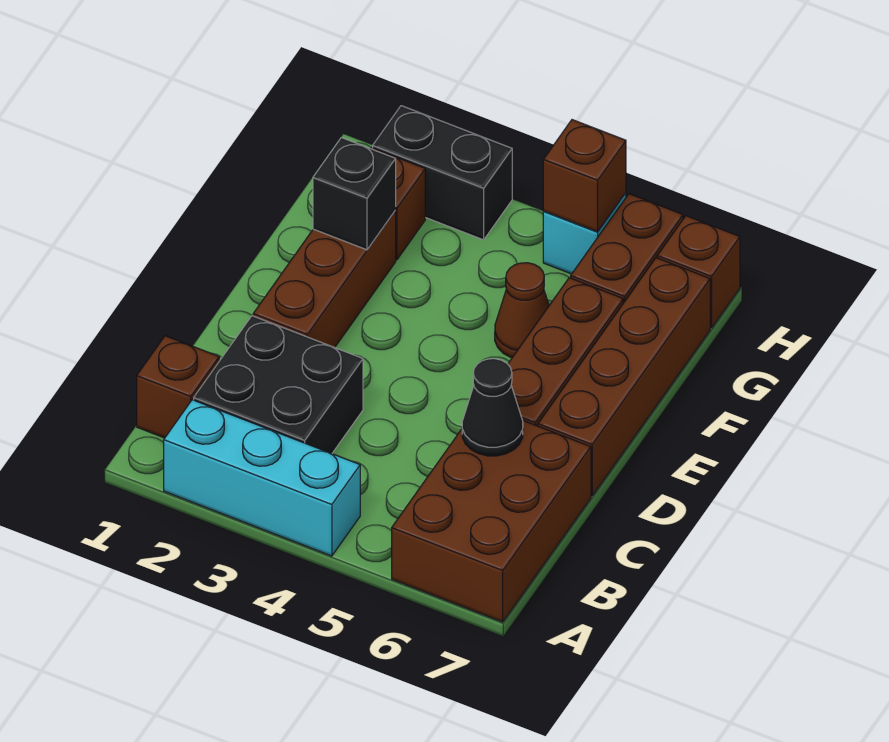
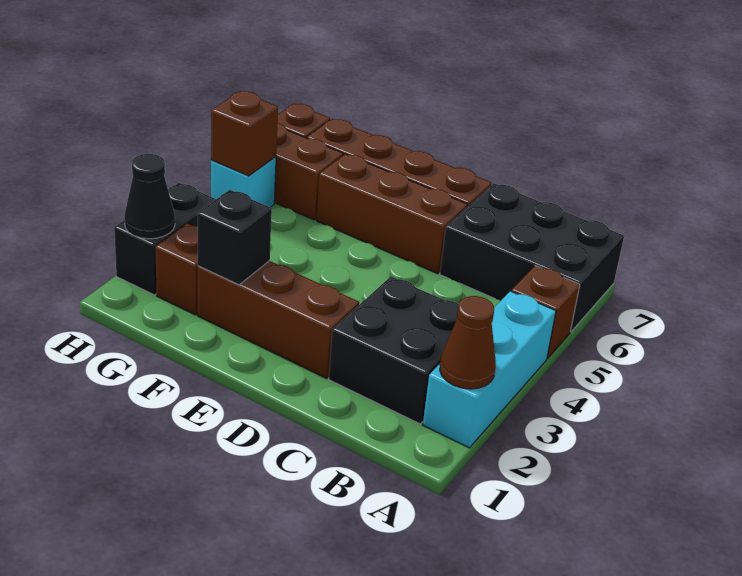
brown brick A6:C7 level 1 -> black brick A6:C7 level 1
brown brick B1 level 1 -> brown brick A5 level 1
black cone C6 level 2 -> black cone H2 level 2
brown cone F5 level 1 -> brown cone A2 level 2

